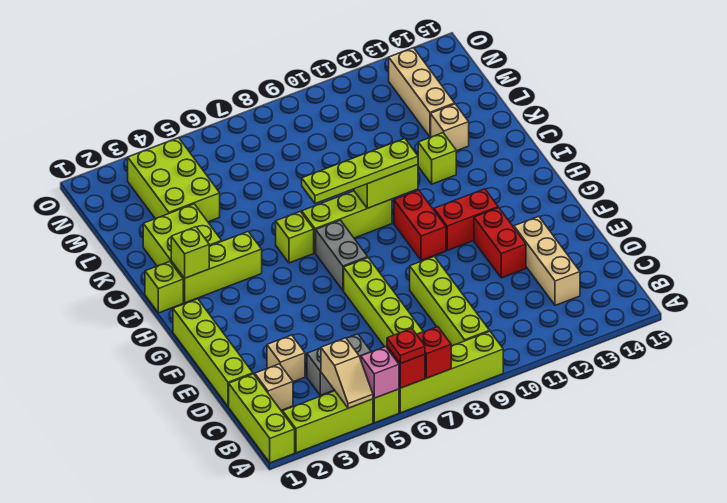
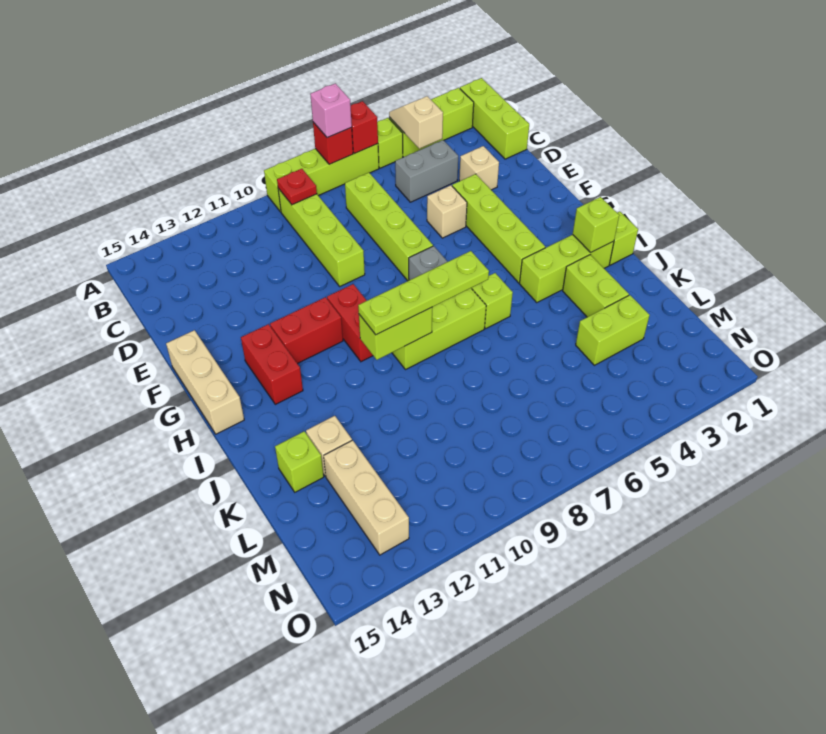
pink brick A5 level 2 -> pink brick A7 level 3
red plate A6 level 3 -> red plate B9 level 2
tan brick C2 level 1 -> tan brick E5 level 1
tan brick C13:E13 level 1 -> tan brick F15:H15 level 1
lime brick D1:G1 level 1 -> lime brick E4:H4 level 1
red brick E12:F12 level 1 -> red brick G13:H13 level 1
lime brick J2:K3 level 1 -> lime brick J3:K3 level 1
lime brick J12 level 1 -> lime brick K14 level 1
lime brick L3:N4 level 1 -> lime brick L3:L4 level 1

